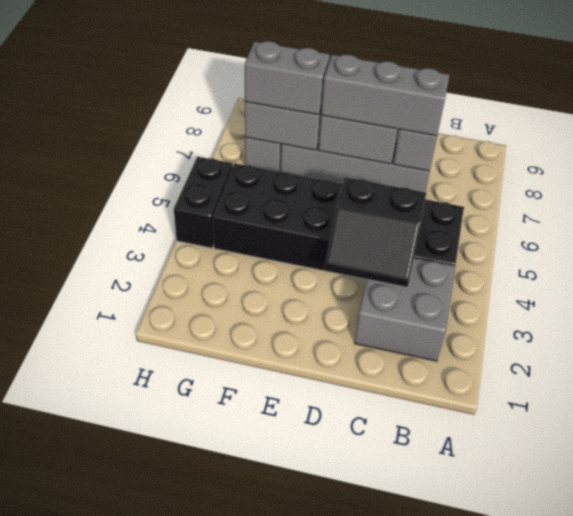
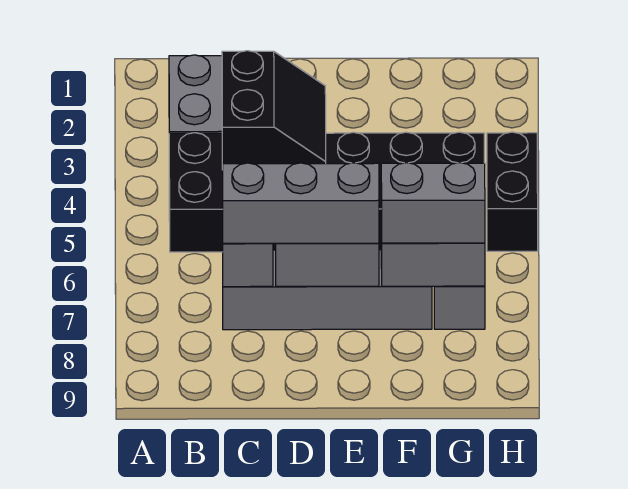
black slope C3:D4 level 2 top 4 -> black slope C3:D4 level 2 top C

